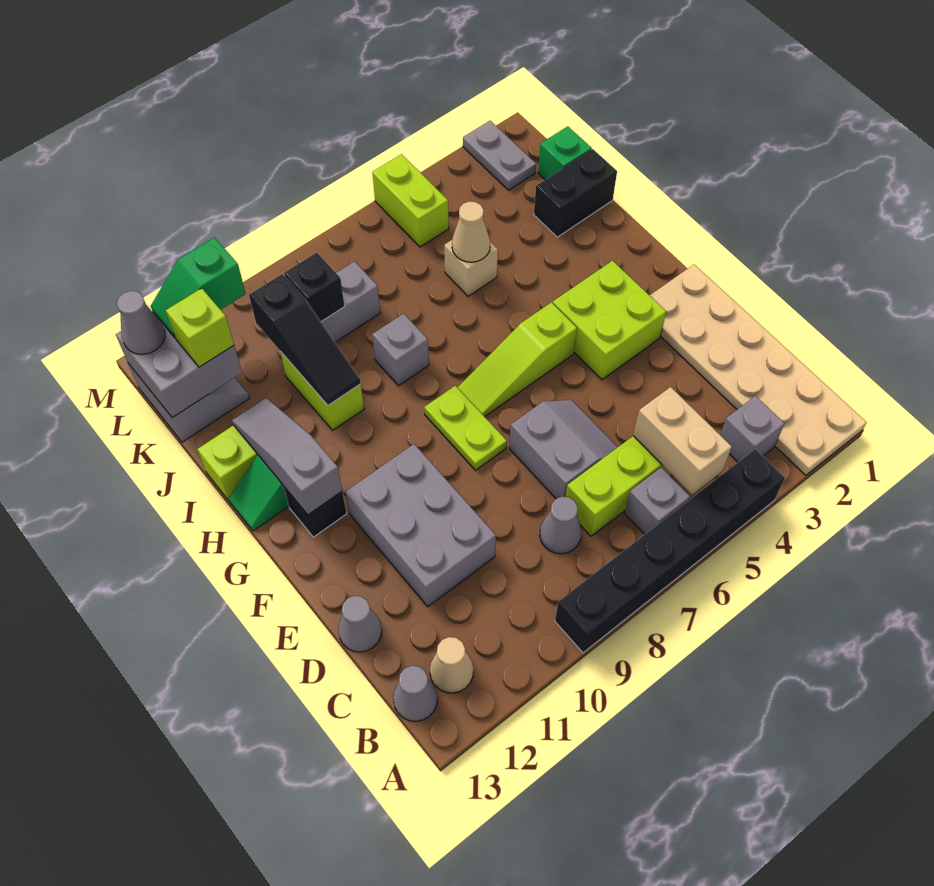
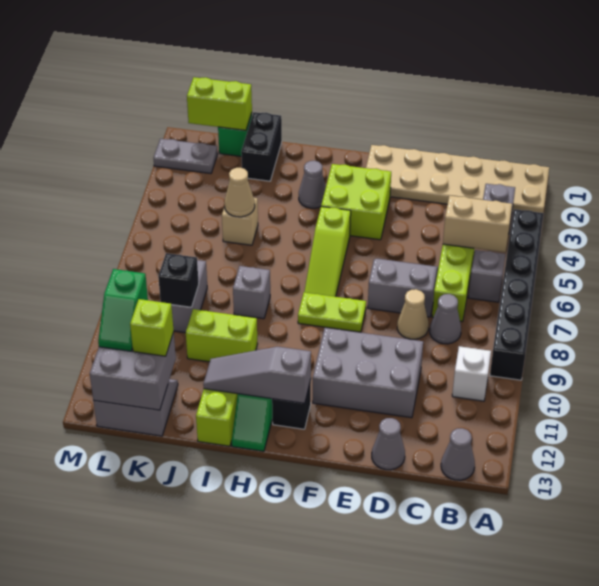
none -> white brick B10 level 1
tan cone B12 level 1 -> tan cone D8 level 1
black slope I10:K10 level 2 top K -> none
lime brick L5:M5 level 1 -> lime brick K1:L1 level 2
grey cone L13 level 3 -> grey cone H3 level 1

